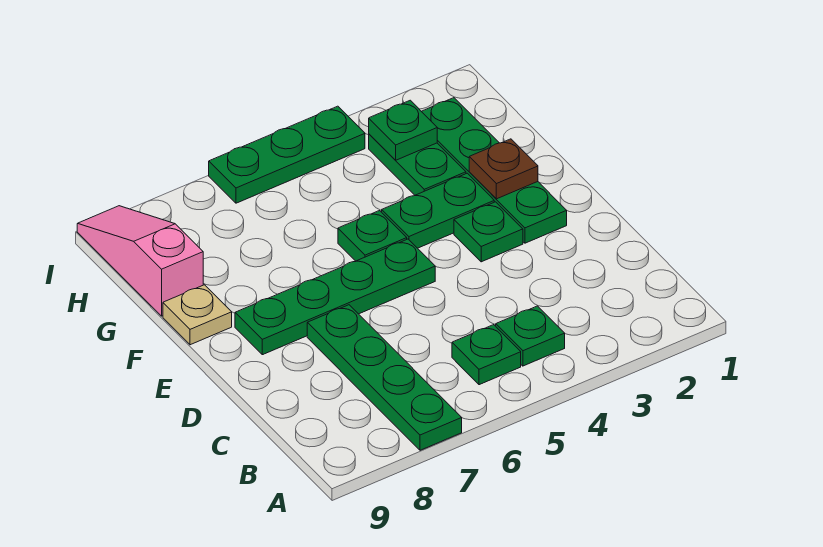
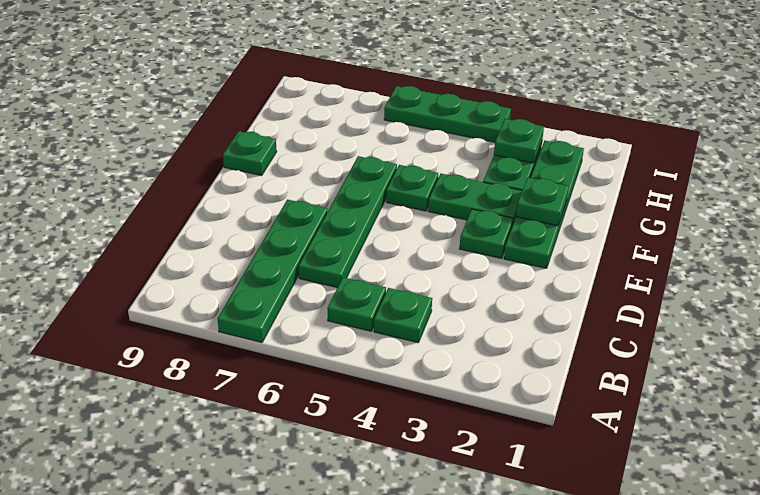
green plate E5:E8 level 1 -> green plate C6:F6 level 1
brown plate F2 level 2 -> green plate F2 level 2
tan plate F9 level 1 -> green plate F9 level 1
pink slope G9:I9 level 1 top G -> none

